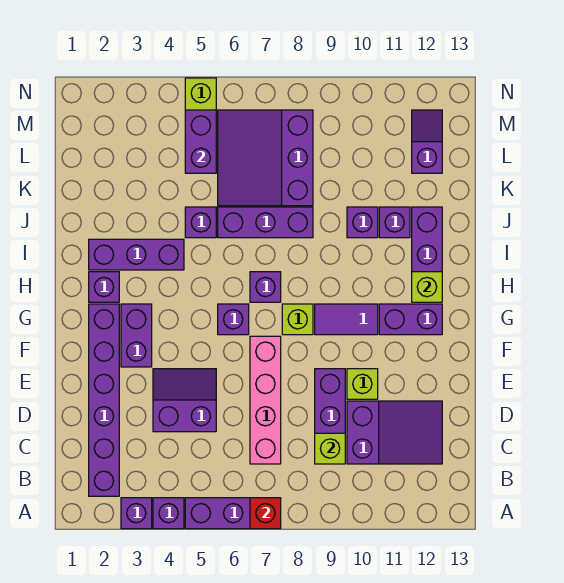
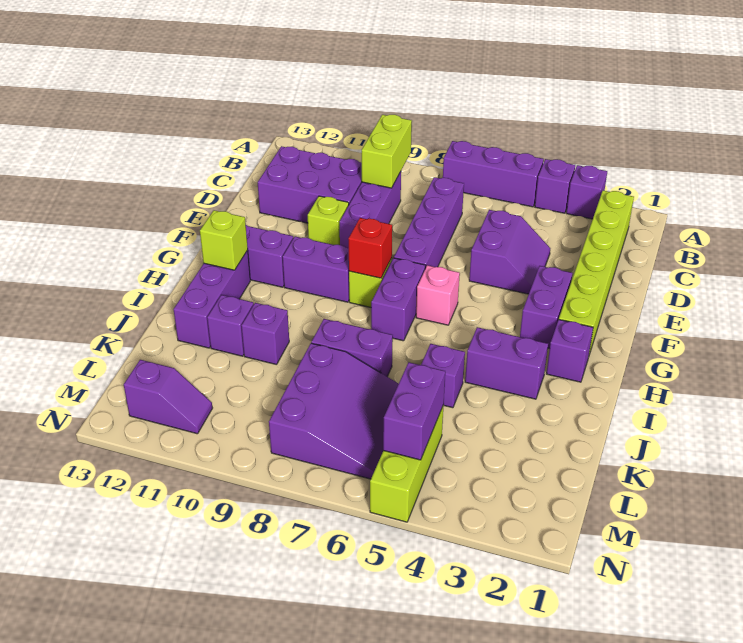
red brick A7 level 2 -> red brick G8 level 2
purple brick B2:G2 level 1 -> lime brick B2:G2 level 1
pink brick C7:F7 level 1 -> purple brick C7:F7 level 1
lime brick C9 level 2 -> lime brick B9:C9 level 2
purple slope C10:D12 level 1 top 10 -> purple brick C10:D12 level 1
purple slope D4:E5 level 1 top D -> purple slope D4:E5 level 1 top 5
purple brick G6 level 1 -> pink brick G6 level 1
purple tile G9:G10 level 1 -> purple brick G9:G10 level 1
purple brick H7 level 1 -> purple brick G7:H7 level 1
purple brick I2:I4 level 1 -> purple brick I3:I4 level 1
purple brick J6:J8 level 1 -> purple brick J7:J8 level 1
purple slope L12:M12 level 1 top L -> purple slope M11:M12 level 1 top 12

